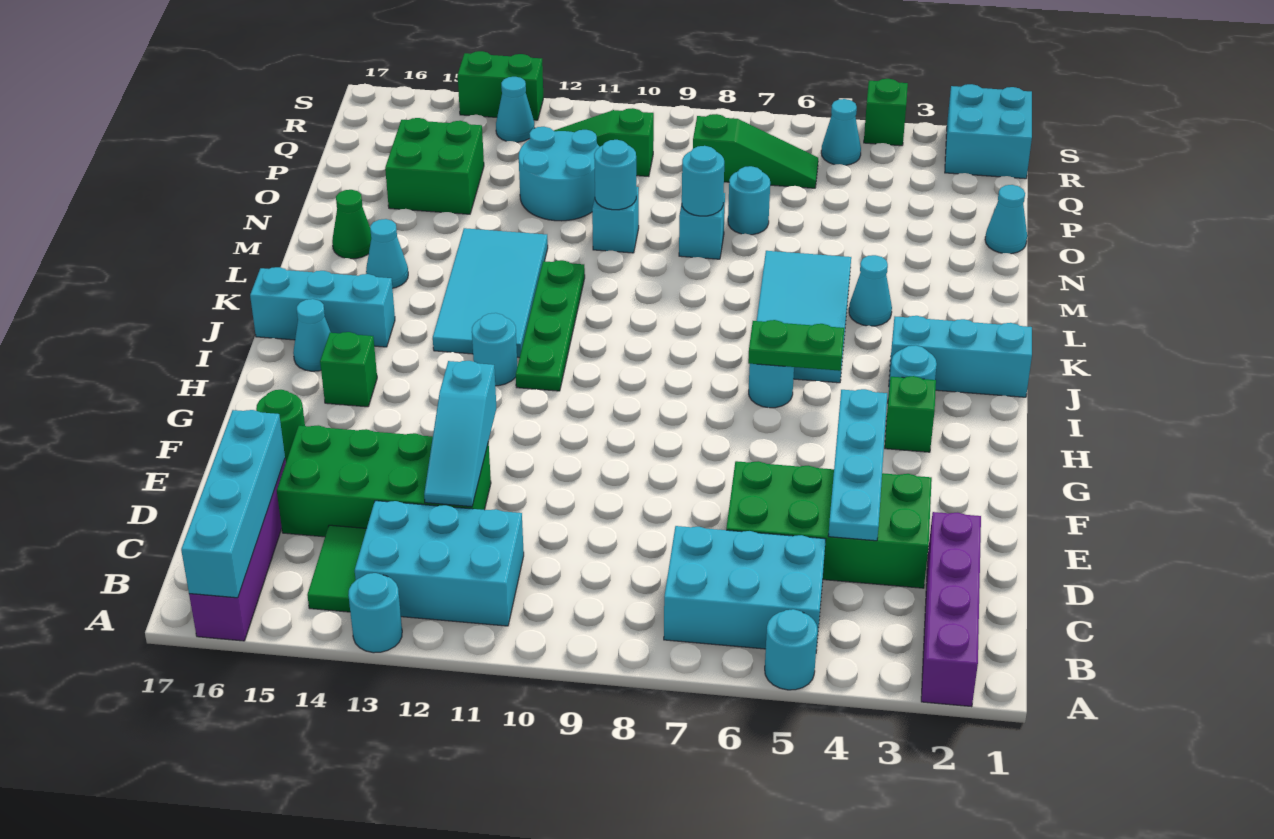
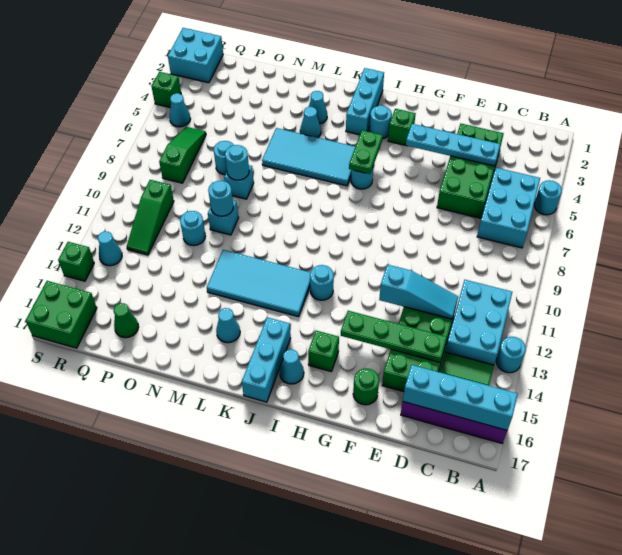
purple brick A2:D2 level 1 -> none
green plate I11:L11 level 1 -> green plate D14:G14 level 2
green cone M16 level 1 -> green cone P16 level 1
cyan cone O1 level 1 -> cyan cone L3 level 1
cyan round brick O11:P12 level 1 -> cyan round brick O11 level 1
green brick O14:P15 level 1 -> green brick R16:S17 level 1
green brick S13:S14 level 1 -> green brick S14 level 1

